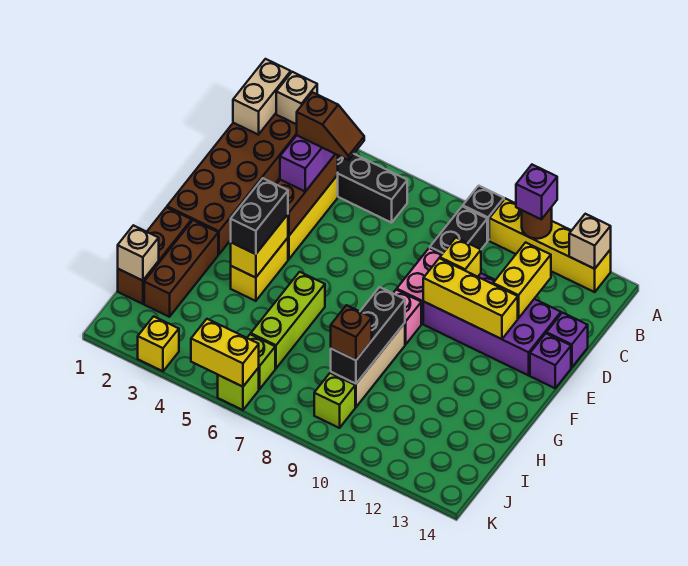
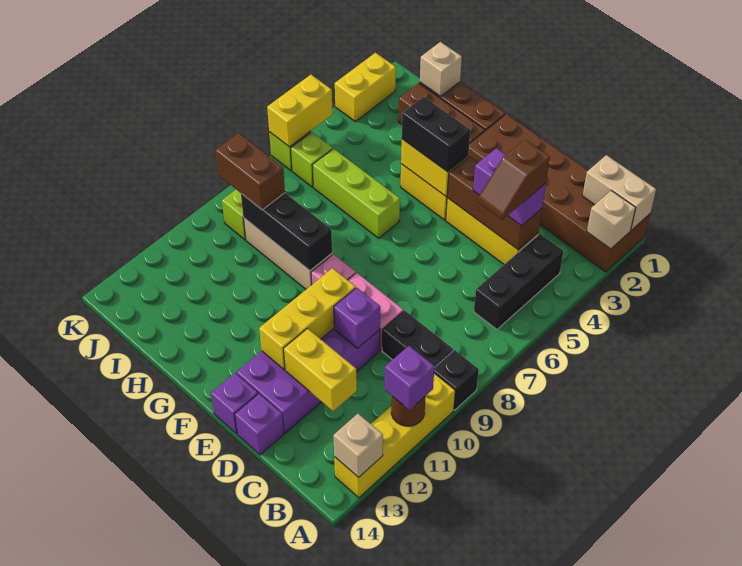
yellow brick D10 level 2 -> purple brick D10 level 2
brown brick I9 level 3 -> brown brick I9:J9 level 3
yellow brick K3 level 1 -> yellow brick K2:K3 level 1

